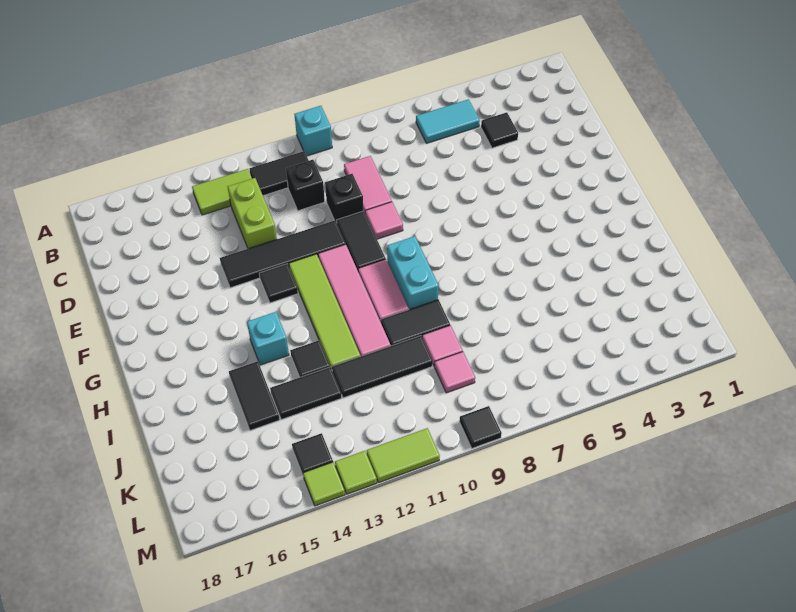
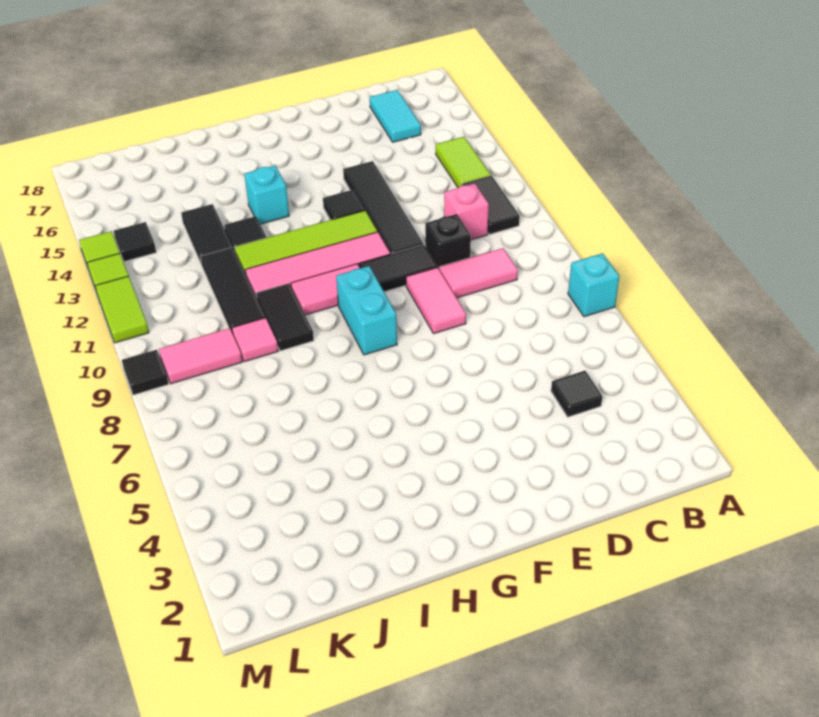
cyan brick A10 level 1 -> cyan brick A7 level 1
cyan tile B5:B6 level 1 -> cyan tile C16:C17 level 1
black brick C11 level 1 -> pink brick C11 level 1
lime brick C13:D13 level 1 -> none
pink tile E9 level 1 -> pink tile E8:E9 level 1
cyan brick G9:H9 level 1 -> cyan brick G8:G9 level 1
black tile I15:J15 level 1 -> none
pink tile K9 level 1 -> pink tile K9:L9 level 1

